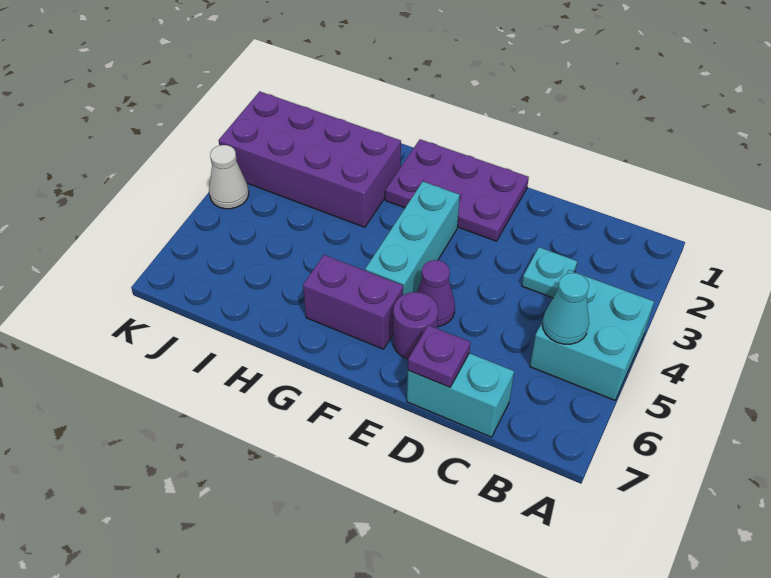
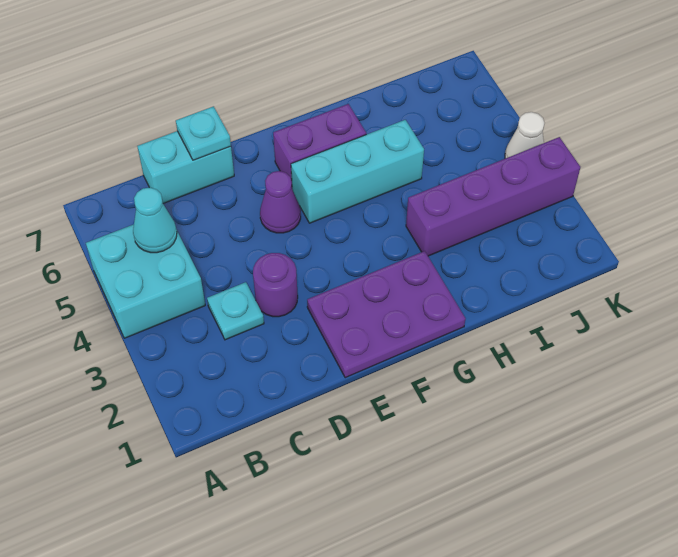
purple plate D7 level 2 -> cyan plate D7 level 2
purple round brick E6 level 1 -> purple round brick D3 level 1
cyan brick F3:F5 level 1 -> cyan brick F5:H5 level 1
purple brick H2:K3 level 1 -> purple brick H3:K3 level 1

